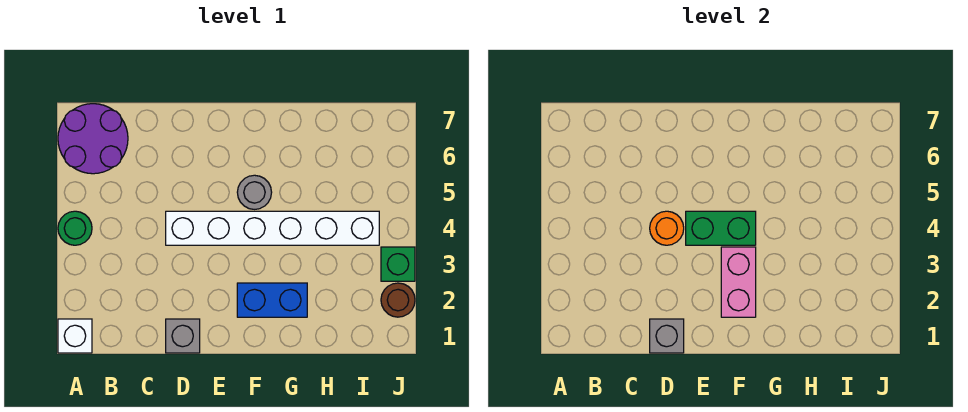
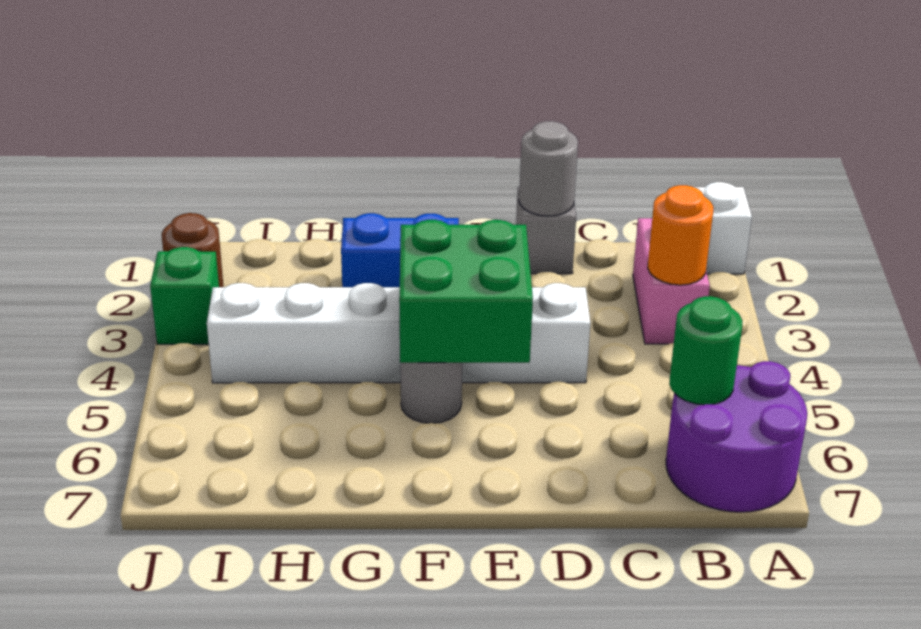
green round brick A4 level 1 -> green round brick B6 level 2
grey brick D1 level 2 -> grey round brick D1 level 2
orange round brick D4 level 2 -> orange round brick B3 level 2
green brick E4:F4 level 2 -> green brick E4:F5 level 2
pink brick F2:F3 level 2 -> pink brick B2:B3 level 1

